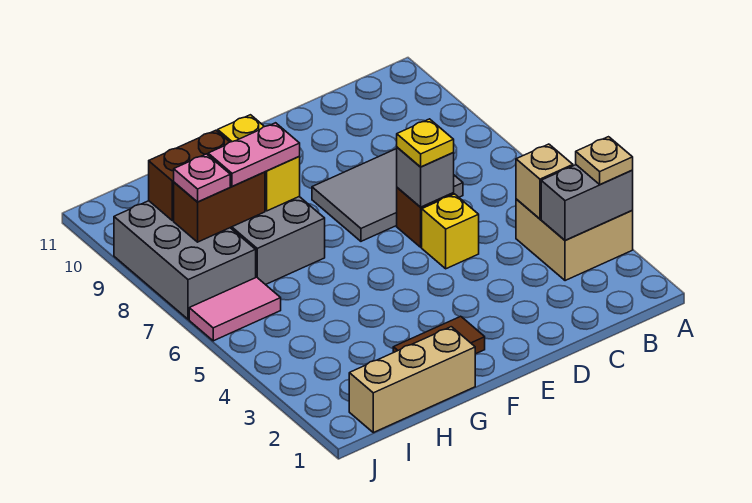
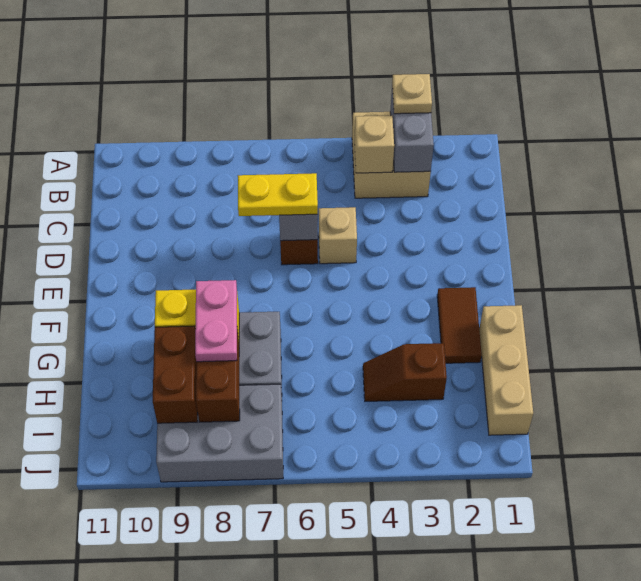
grey tile C7:E8 level 1 -> none
yellow brick D5 level 1 -> tan brick D5 level 1
yellow plate D6 level 3 -> yellow plate D6:D7 level 3
none -> brown slope H3:H4 level 1 top 3
pink tile I6:J6 level 1 -> none
pink plate I8 level 3 -> none

